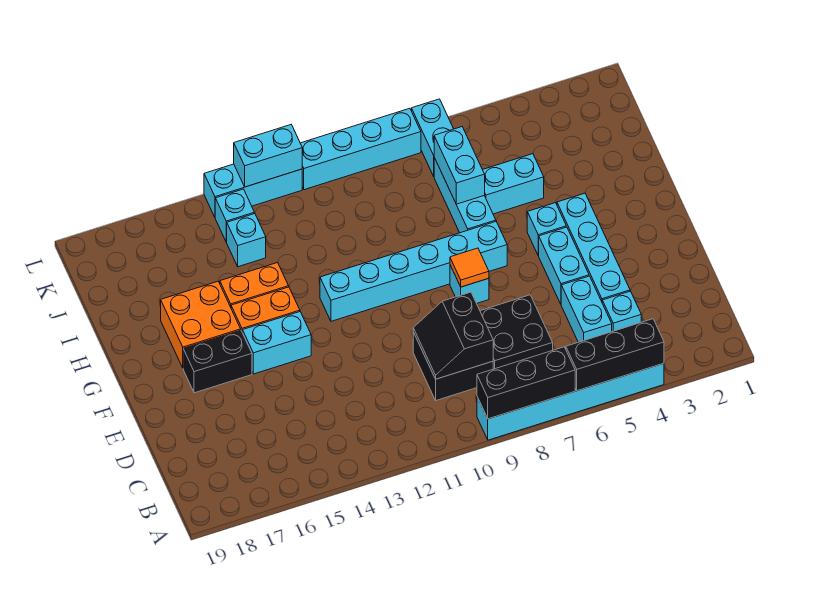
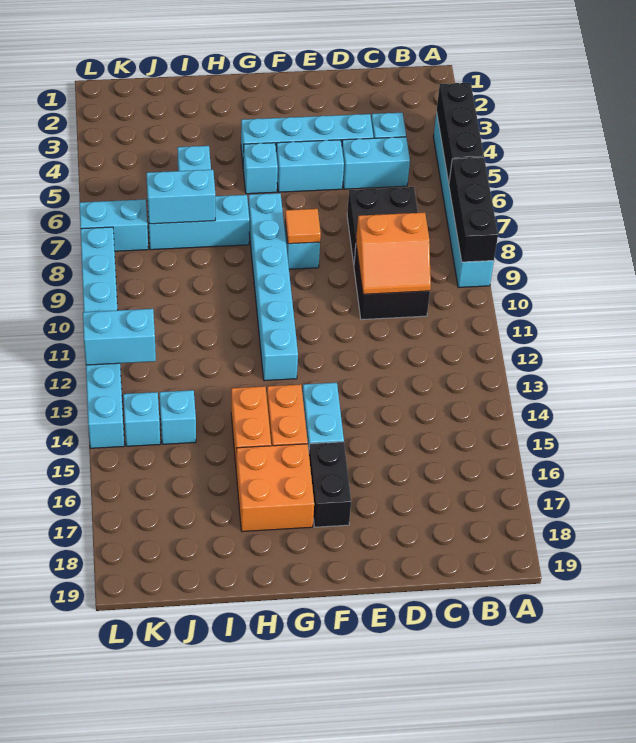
black slope C9:D10 level 2 top 9 -> orange slope C9:D10 level 2 top 9
cyan brick L12:L13 level 2 -> cyan brick K12:L12 level 2

